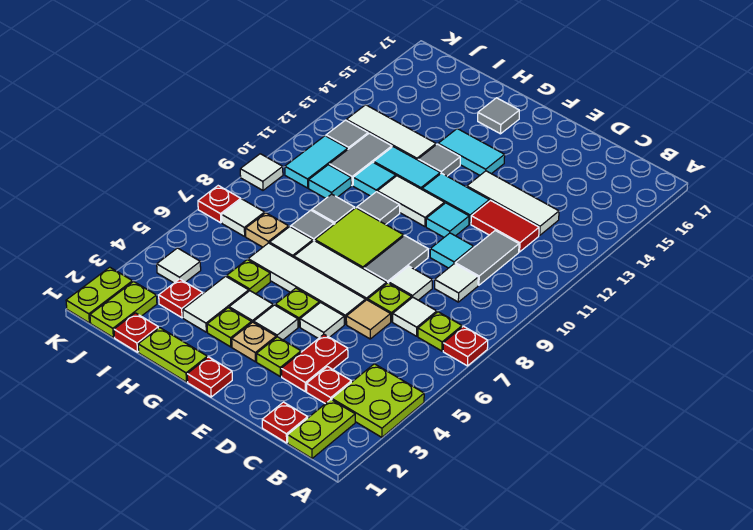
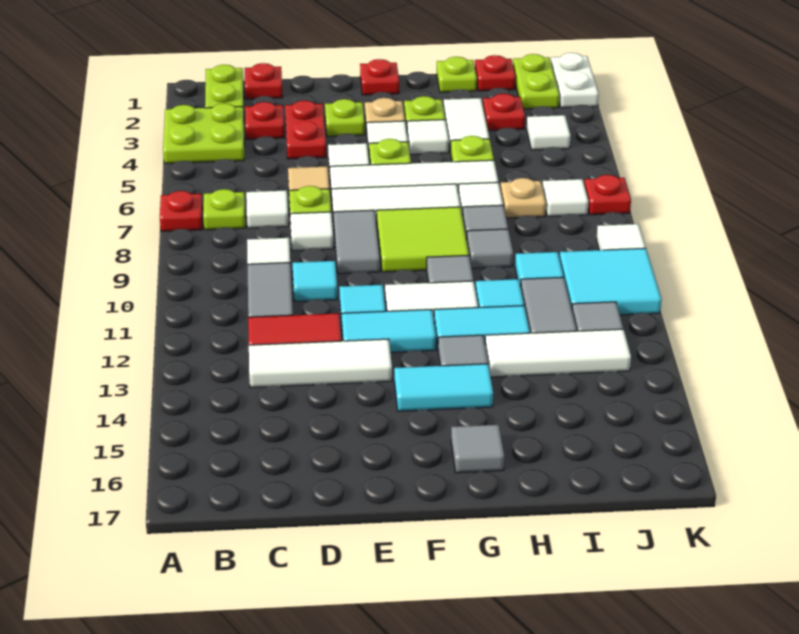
lime plate G1:H1 level 1 -> lime plate H1 level 1
cyan tile J10:J11 level 1 -> cyan tile J10:K11 level 1
lime plate K1:K2 level 1 -> white plate K1:K2 level 1

